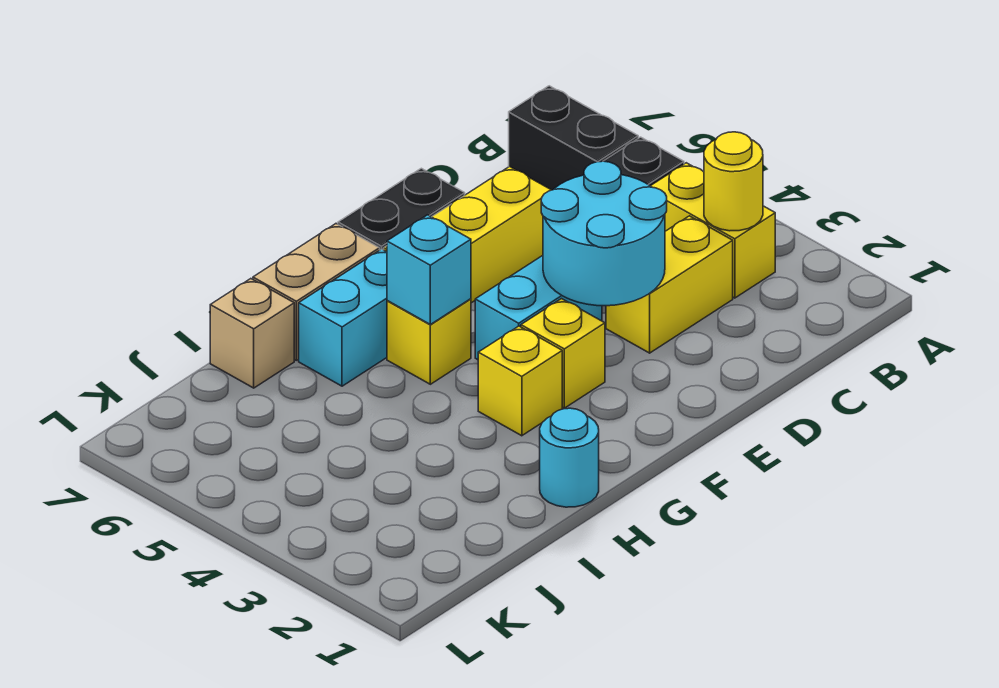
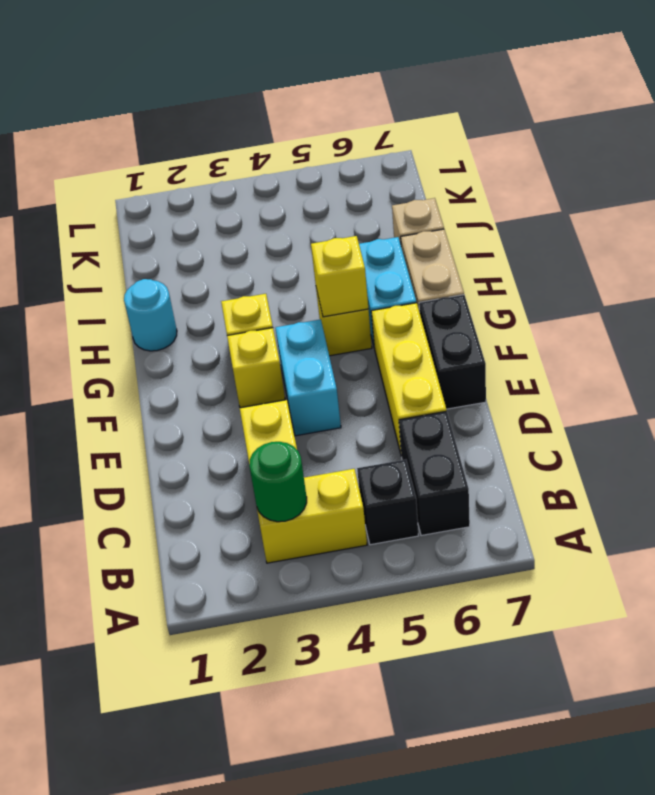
yellow round brick B3 level 2 -> green round brick B3 level 2
black brick B6:B7 level 1 -> black brick B6:C6 level 1
cyan round brick D3:E4 level 2 -> none
cyan brick G5 level 2 -> yellow brick G5 level 2

